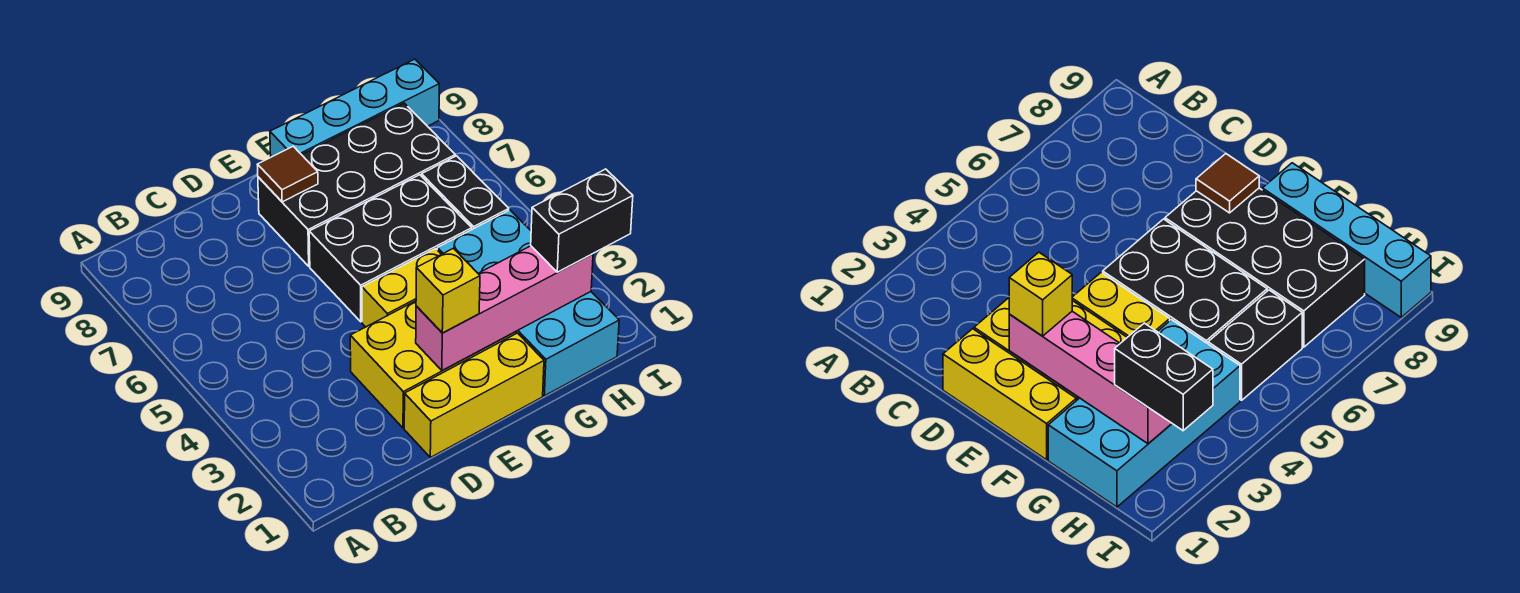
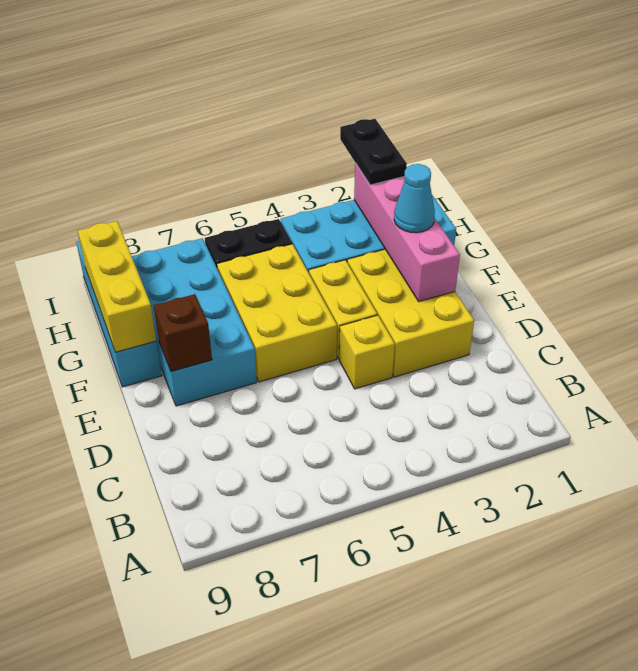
yellow brick D1:F1 level 1 -> yellow brick F9:H9 level 2
yellow brick E2 level 3 -> yellow brick D4 level 1
black brick E5:G6 level 1 -> yellow brick E5:G6 level 1
black brick E7:H8 level 1 -> cyan brick E7:H8 level 1
brown tile E8 level 2 -> brown brick E8 level 2
none -> cyan cone F2 level 3
black brick H2:I2 level 3 -> black plate H2:I2 level 3

